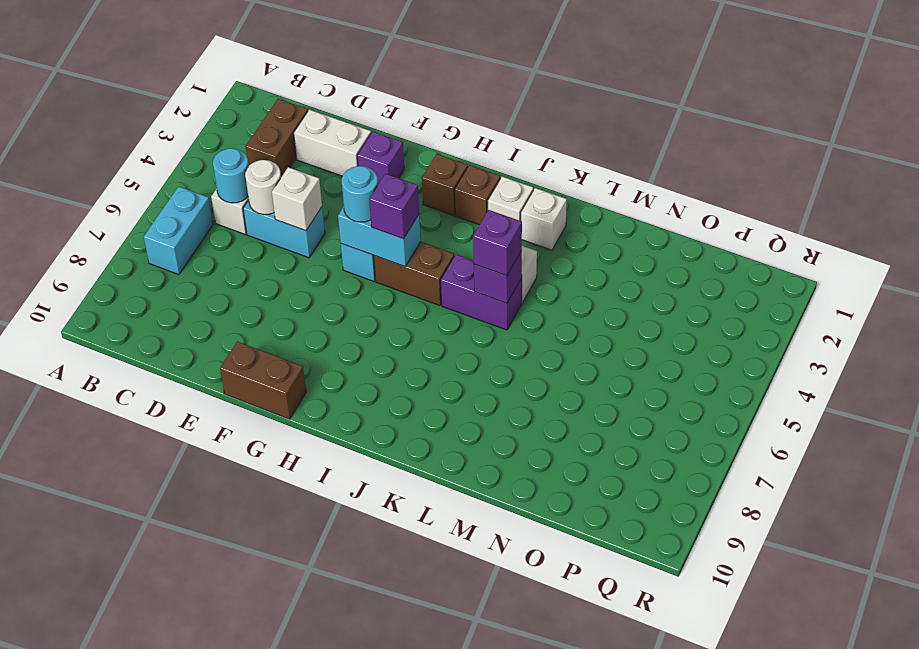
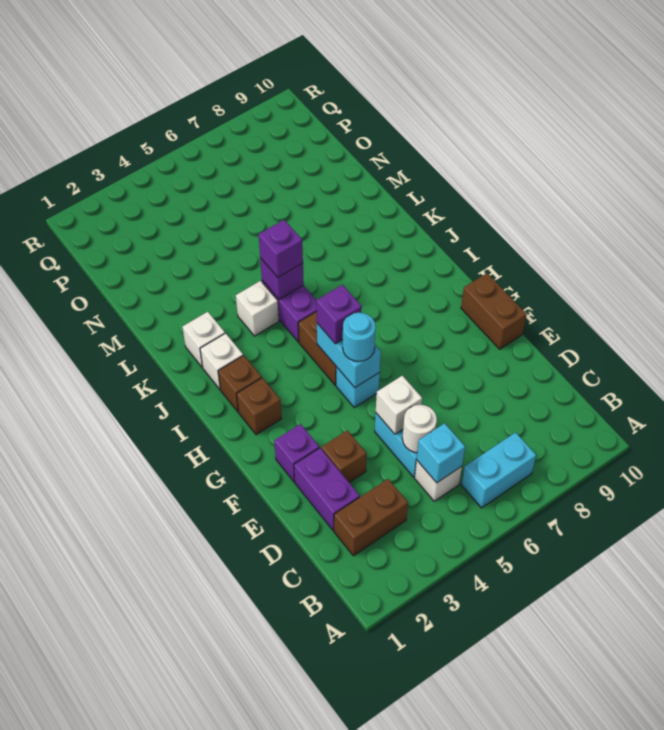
cyan round brick C5 level 2 -> cyan brick C5 level 2
white brick D2:E2 level 1 -> purple brick D2:E2 level 1
none -> brown brick E3 level 1

